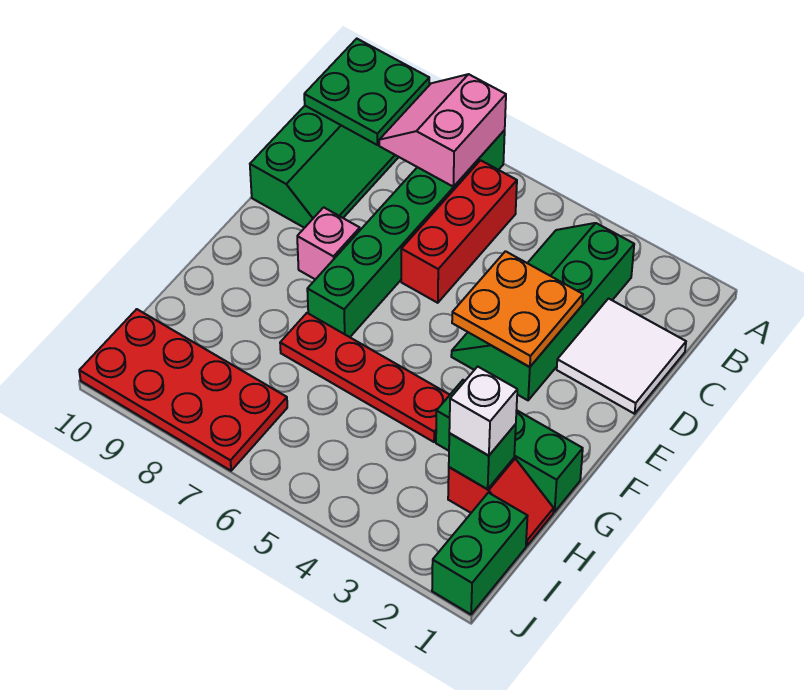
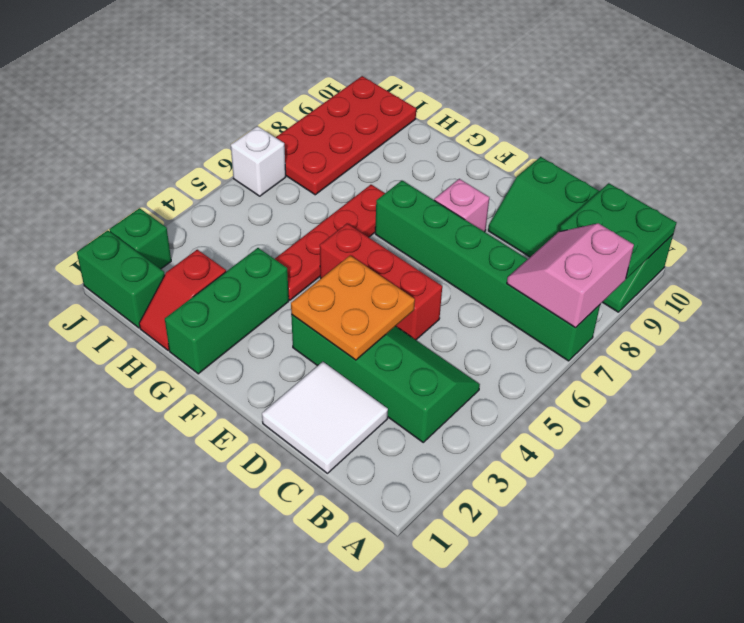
pink slope A7:B8 level 2 top 7 -> pink slope A7:B8 level 2 top A
red brick B6:D6 level 1 -> red brick D5:F5 level 1
green brick H2 level 2 -> green brick J2 level 1
white brick H2 level 3 -> white brick J6 level 1

